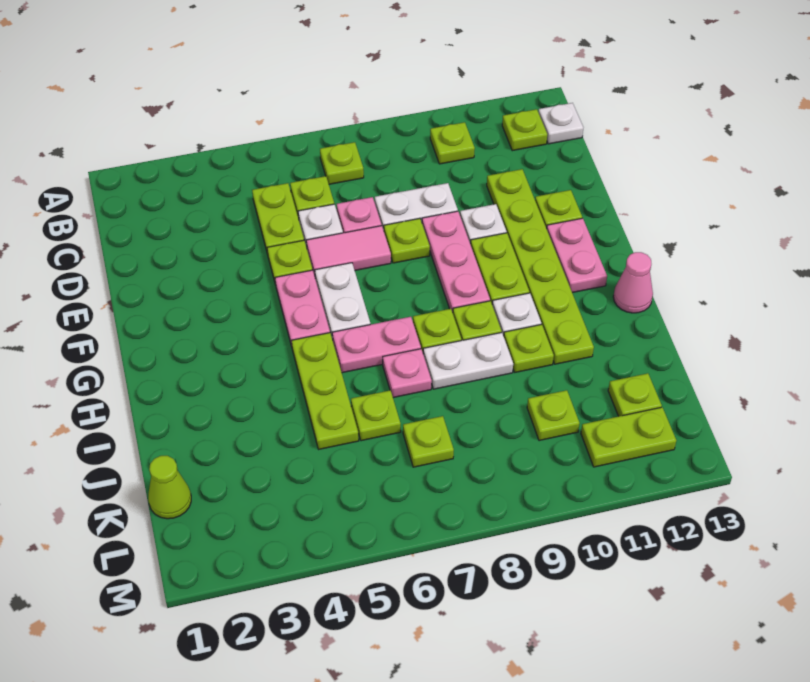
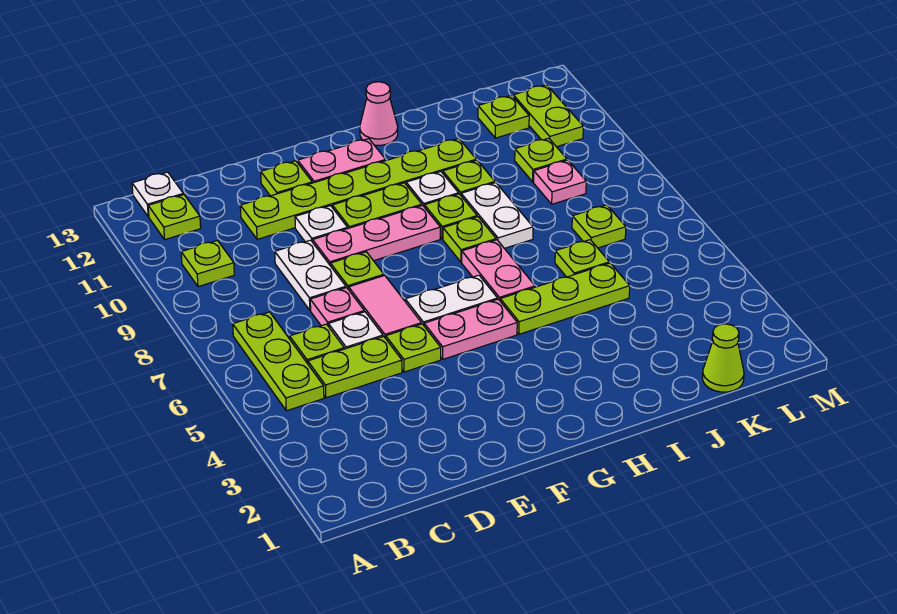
lime plate B7 level 1 -> lime plate B5:B7 level 1
pink plate I7 level 1 -> pink plate K9 level 1

